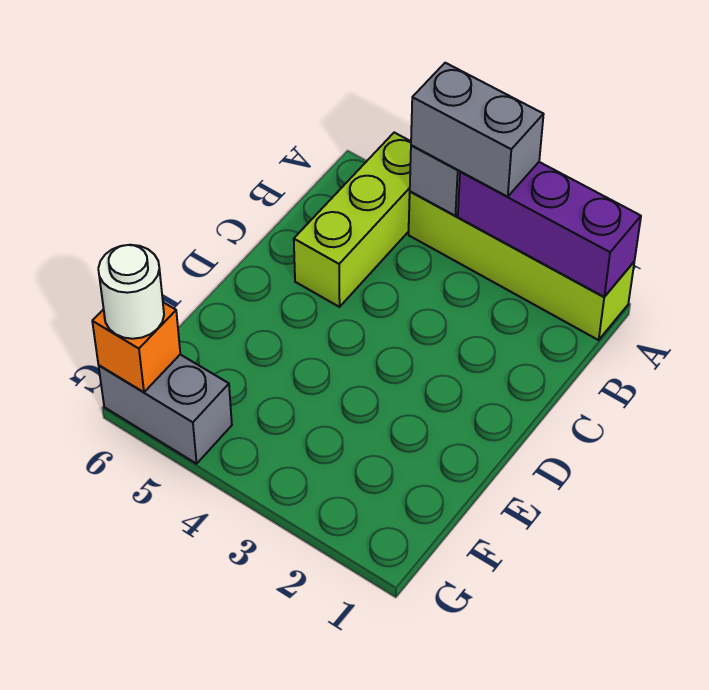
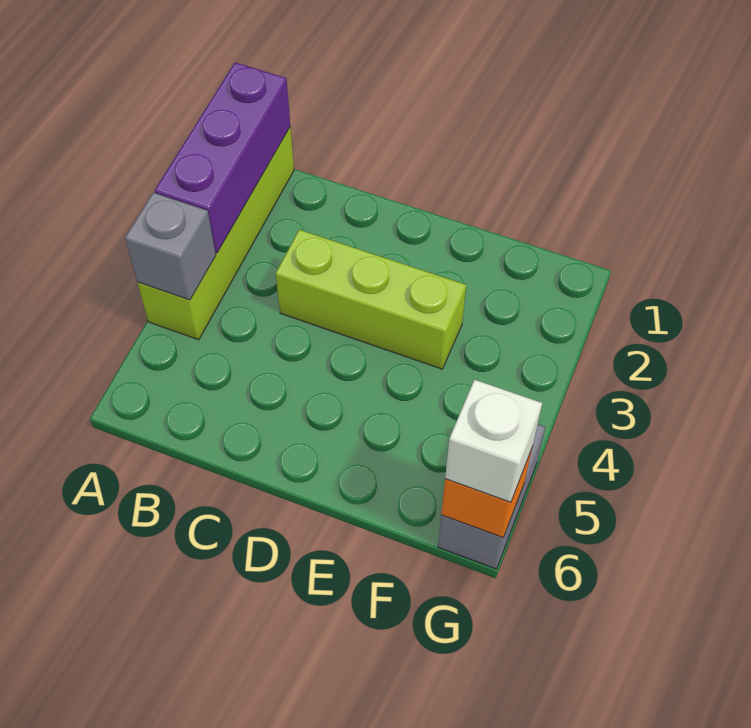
grey brick A3:A4 level 3 -> none
lime brick A5:C5 level 1 -> lime brick C3:E3 level 1
white round brick G6 level 3 -> white brick G6 level 3

